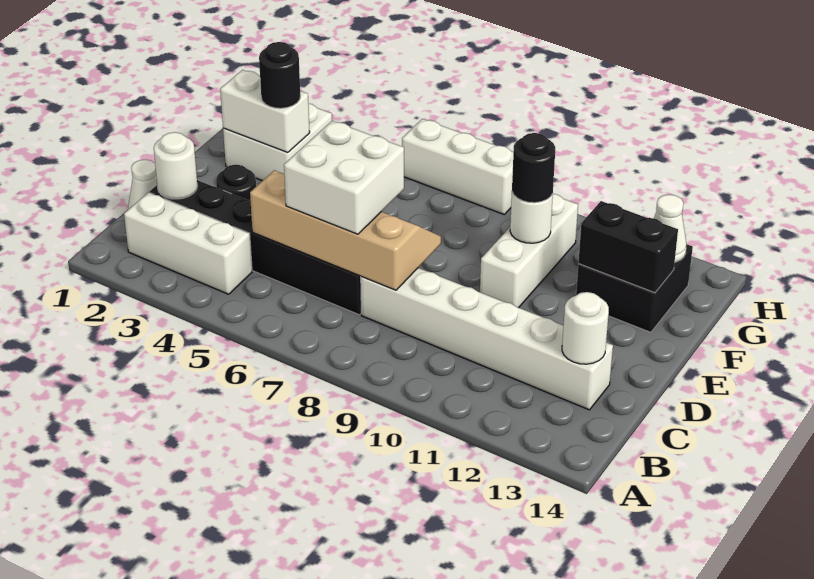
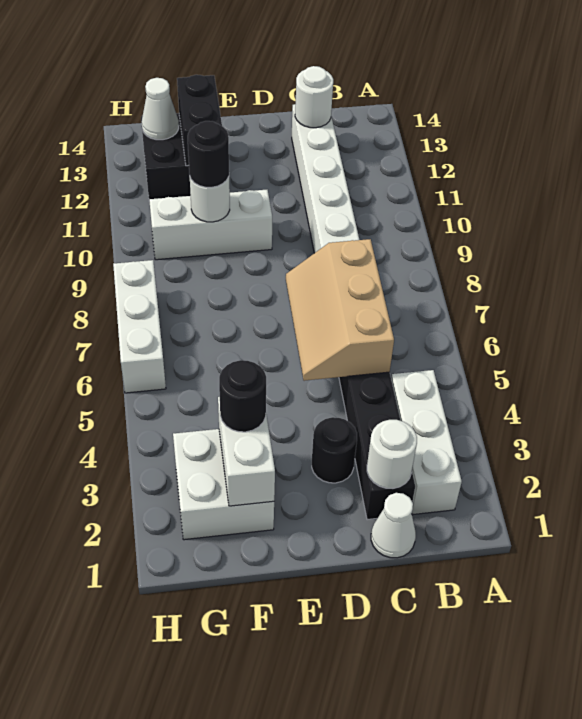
tan slope C5:D8 level 2 top C -> tan slope C5:D7 level 2 top C
white brick C6:D7 level 3 -> none

